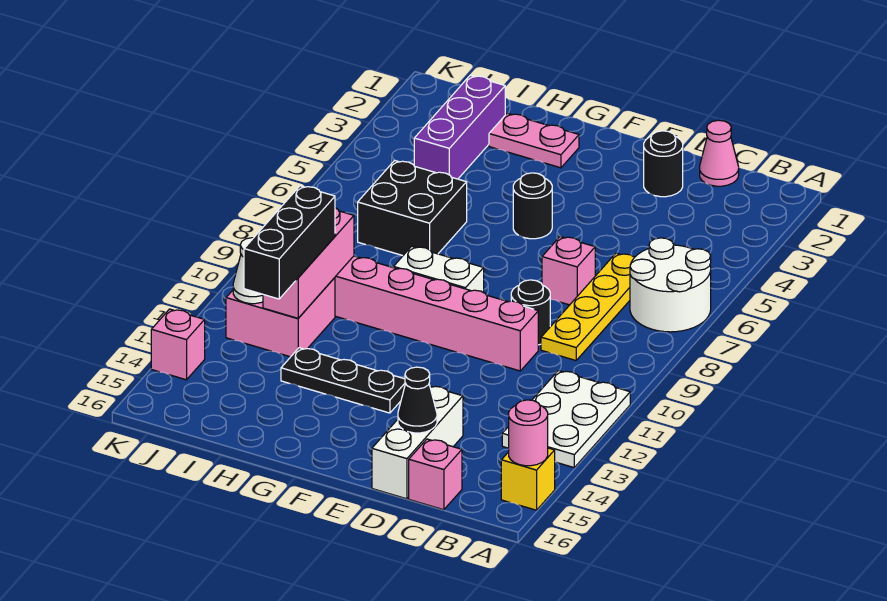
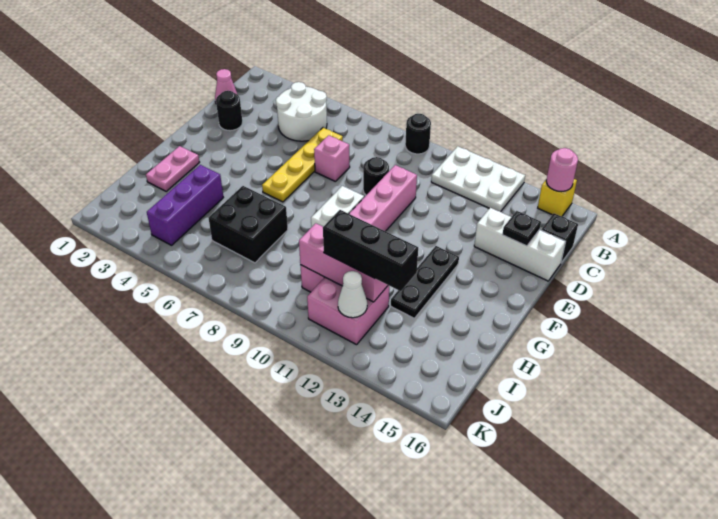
white round brick A6:B7 level 1 -> white round brick B4:C5 level 1
yellow plate C6:C9 level 1 -> yellow plate C6:F6 level 1
pink brick C16 level 1 -> black brick C16 level 1
black cone D15 level 2 -> black plate D15 level 2
black round brick F5 level 1 -> black round brick A9 level 1
purple brick I2:I4 level 1 -> purple brick H4:J4 level 1
pink brick K14 level 1 -> none

